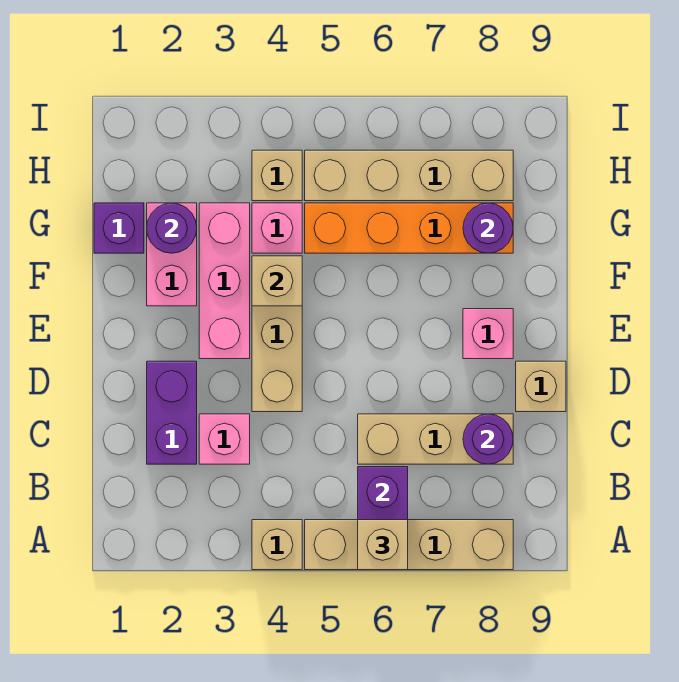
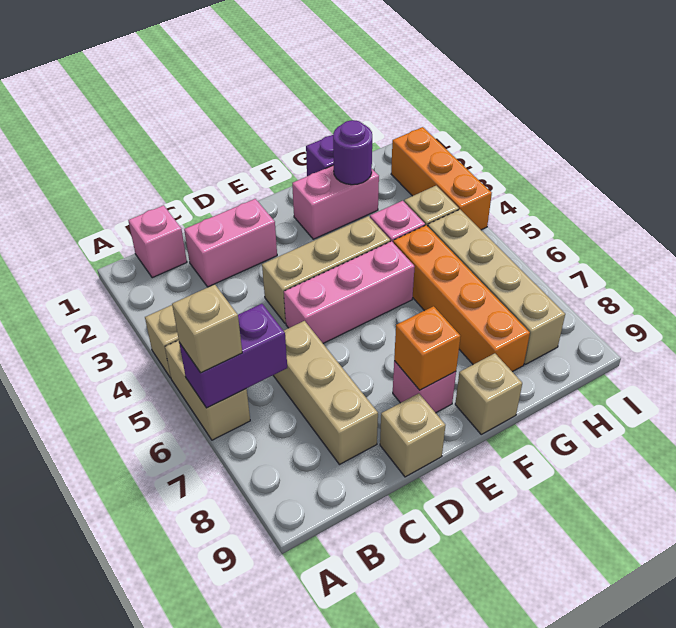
tan brick A5:A8 level 1 -> tan brick A5:A6 level 1
purple brick C2:D2 level 1 -> pink brick C2:D2 level 1
pink brick C3 level 1 -> pink brick B1 level 1
purple round brick C8 level 2 -> none
pink brick E3:G3 level 1 -> pink brick D5:F5 level 1
none -> orange brick E8 level 2
tan brick F4 level 2 -> tan brick F9 level 1
purple round brick G8 level 2 -> none
none -> orange brick I2:I4 level 1

